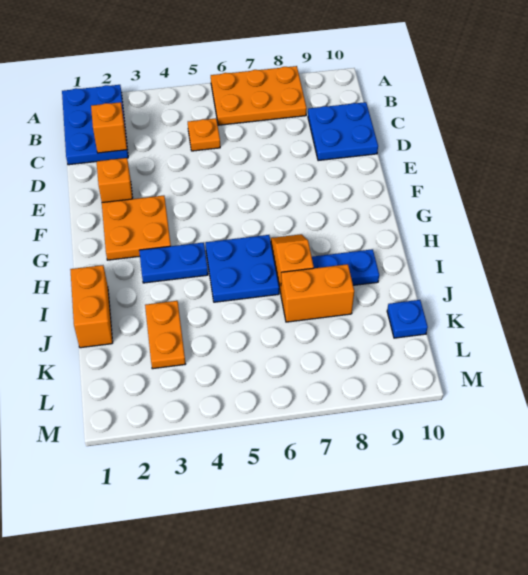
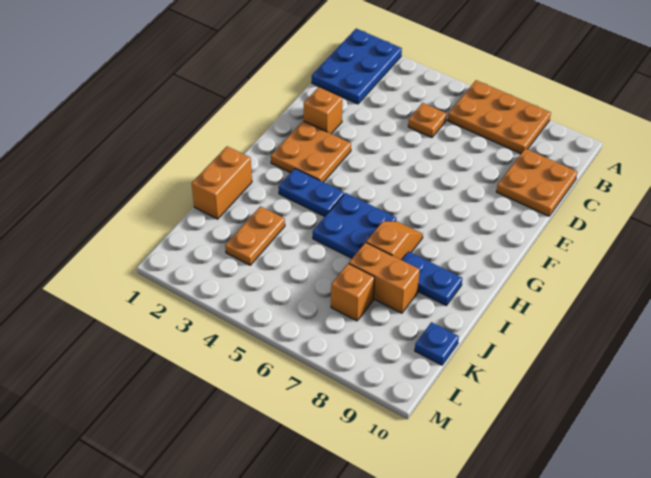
orange brick C2 level 2 -> orange brick K7 level 1
blue plate C9:D10 level 1 -> orange plate C9:D10 level 1

